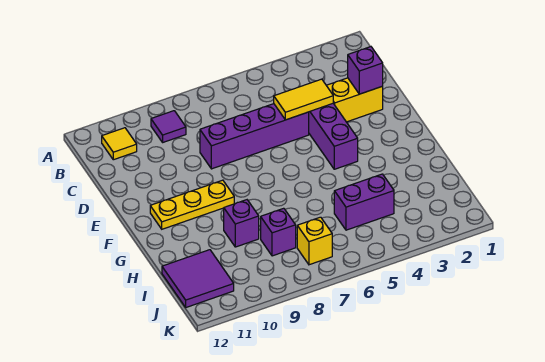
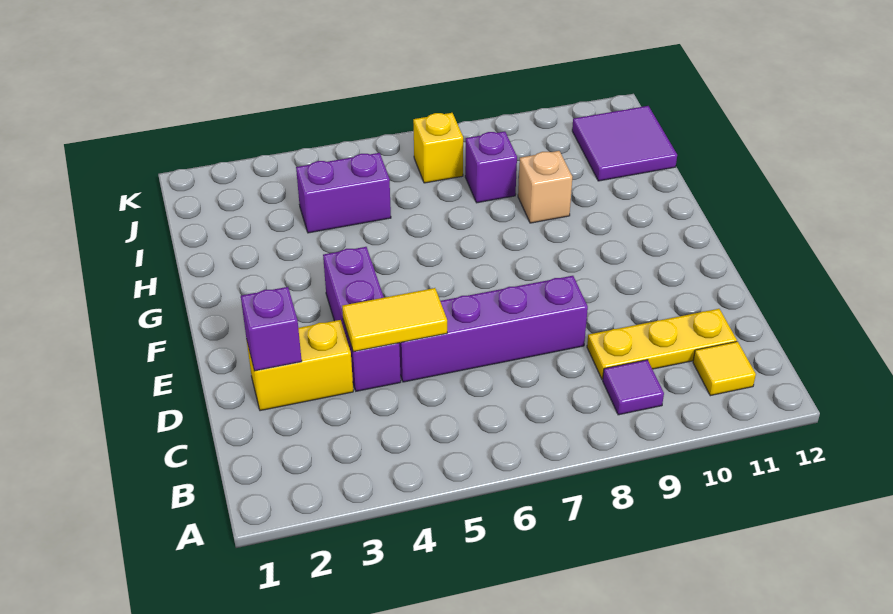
yellow plate F9:F11 level 1 -> yellow plate C9:C11 level 1
purple brick H9 level 1 -> tan brick H9 level 1

